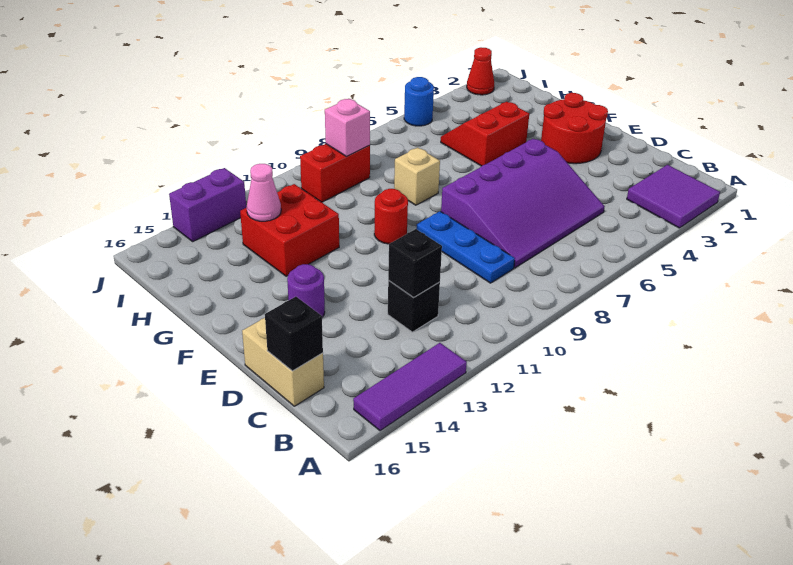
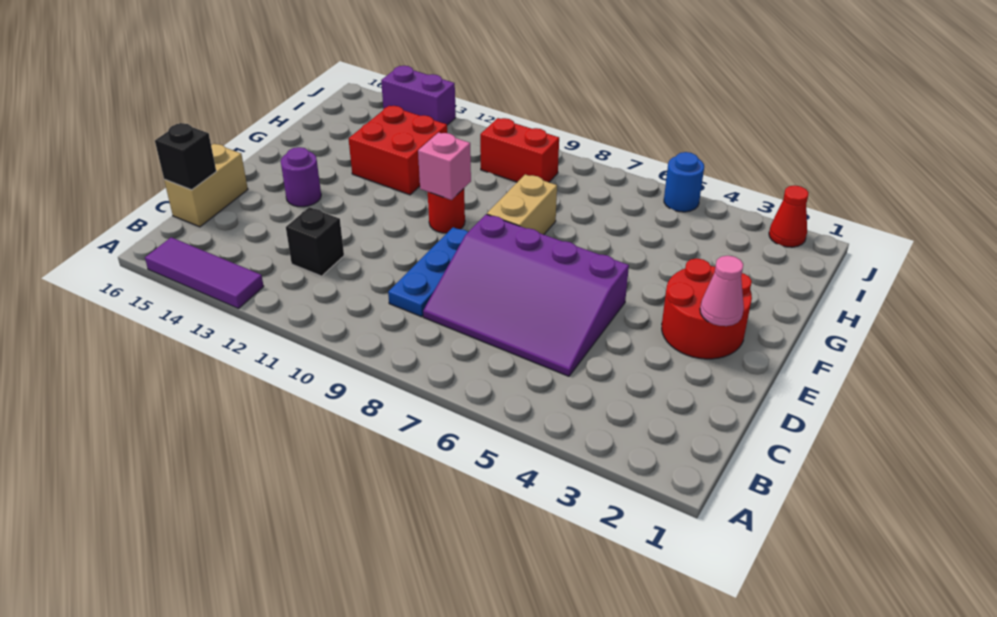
purple tile A2:B3 level 1 -> none
black brick C12 level 2 -> none
red slope G4:H5 level 1 top G -> none
tan brick G8 level 1 -> tan brick F8:G8 level 1
pink cone H13 level 2 -> pink cone E2 level 2
pink brick I9 level 2 -> pink brick F10 level 2

